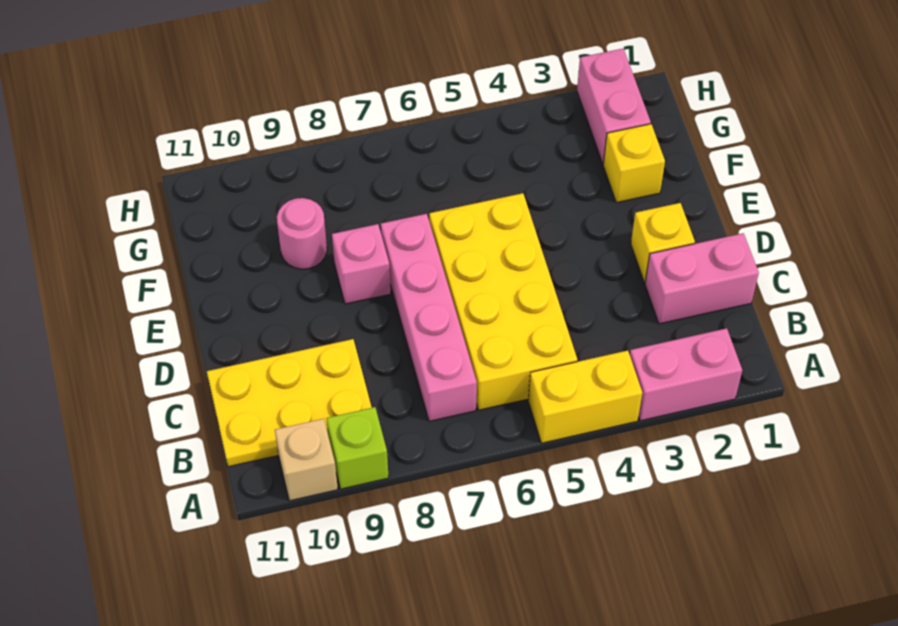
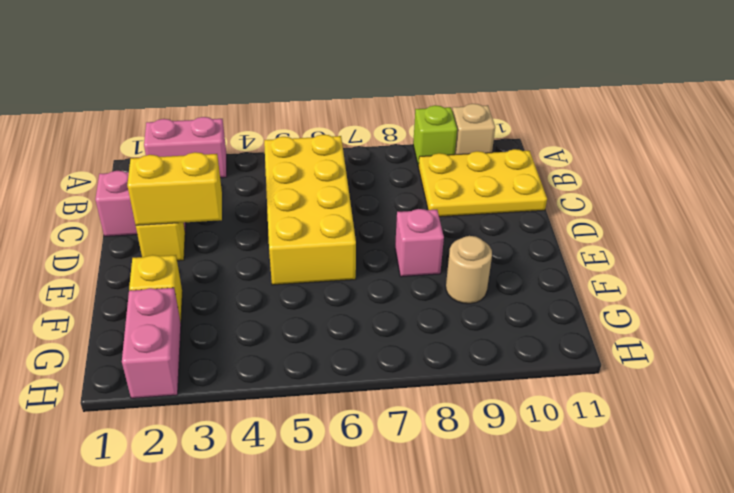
yellow brick A4:A5 level 1 -> yellow brick D2:D3 level 2
pink brick B7:E7 level 1 -> none
pink round brick F9 level 1 -> tan round brick F9 level 1

